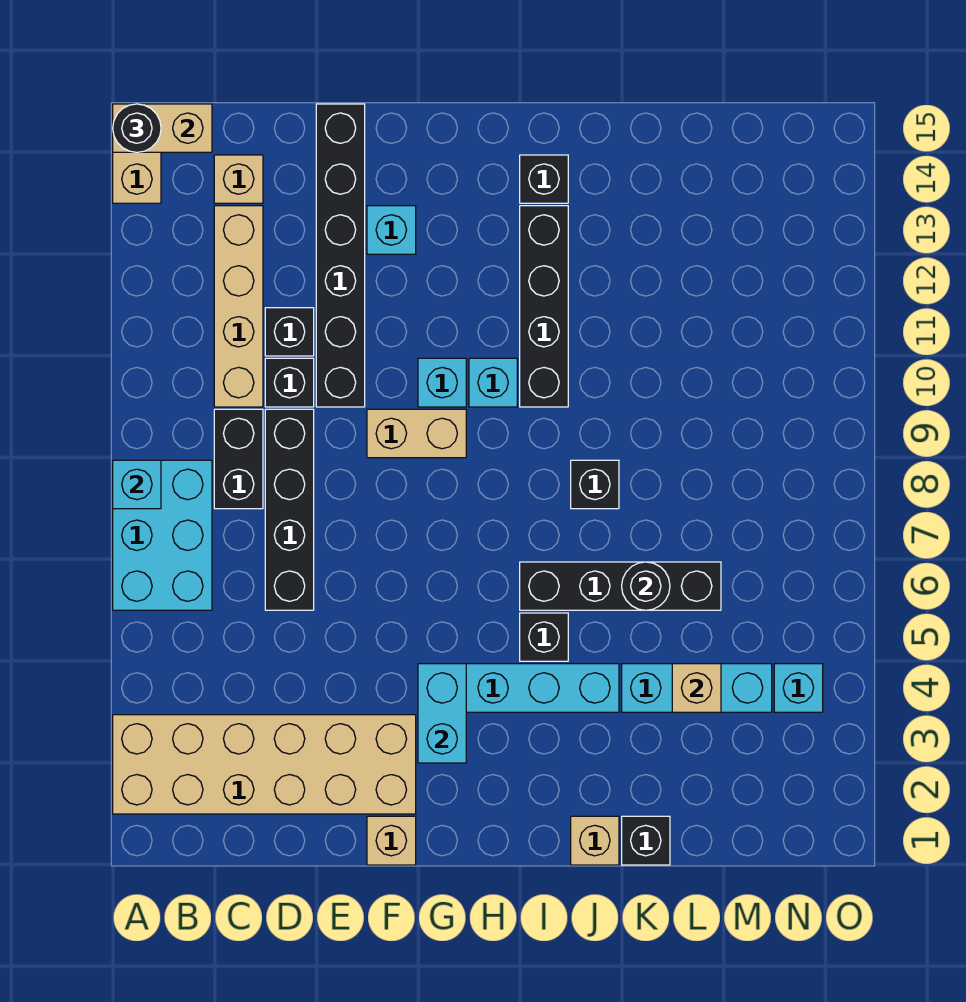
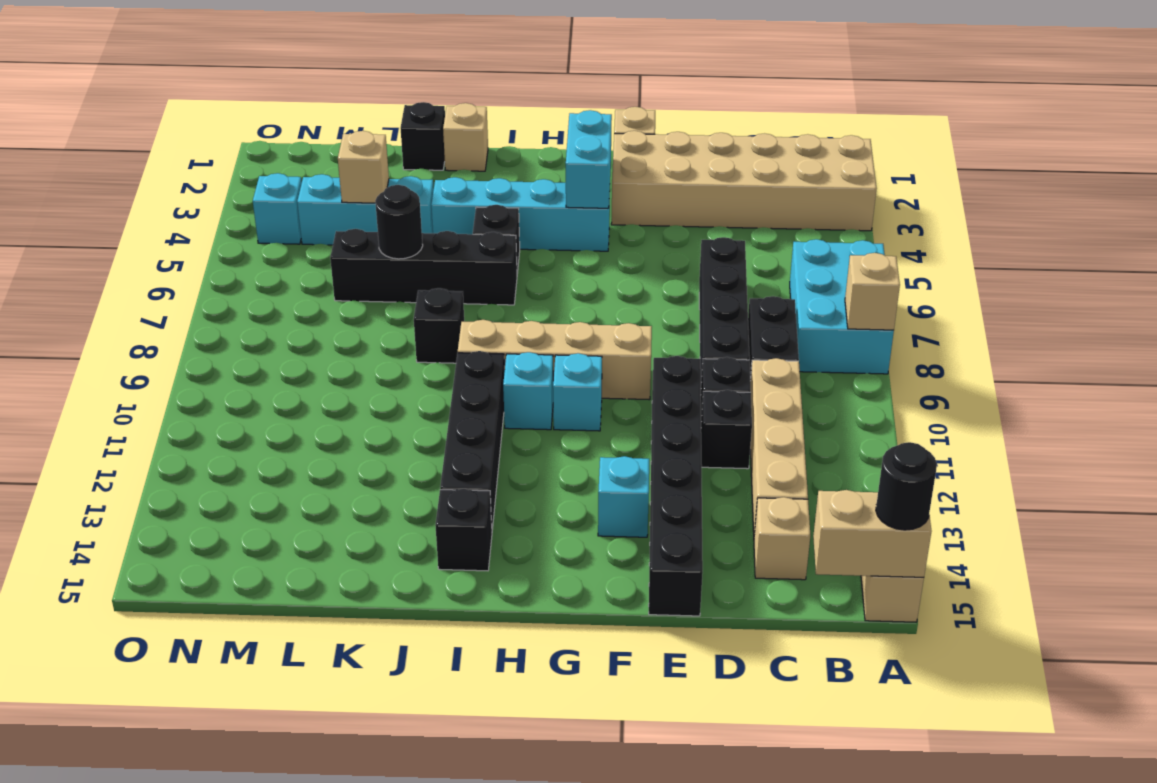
cyan brick A8 level 2 -> tan brick A8 level 2
tan brick F9:G9 level 1 -> tan brick F9:I9 level 1

